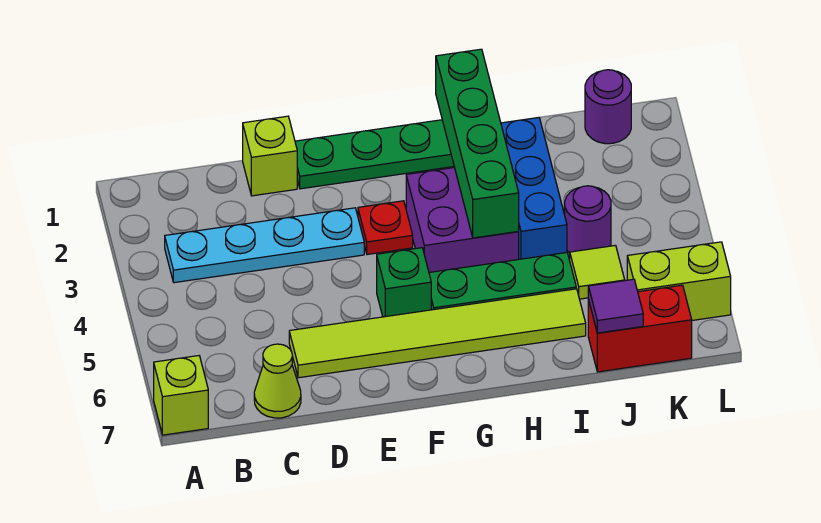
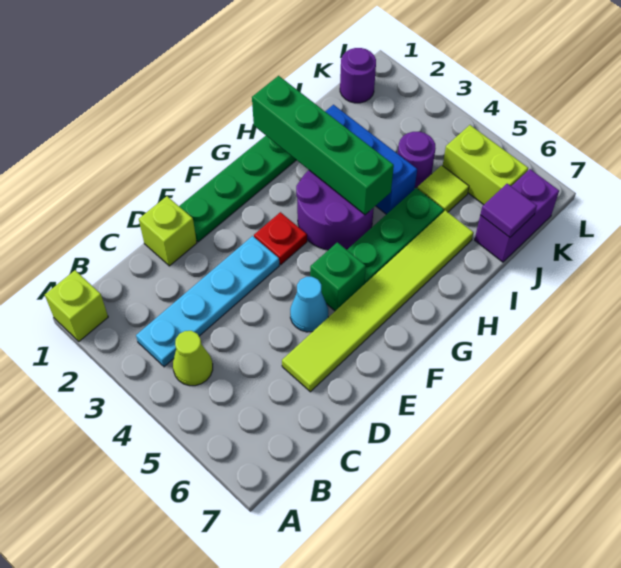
lime brick A7 level 1 -> lime brick A1 level 1
lime cone C7 level 1 -> lime cone B4 level 1
none -> cyan cone E5 level 1
purple brick G3:H4 level 1 -> purple round brick G3:H4 level 1
red brick J7:K7 level 1 -> purple brick J7:K7 level 1
lime brick K6:L6 level 1 -> lime brick K5:K6 level 1

